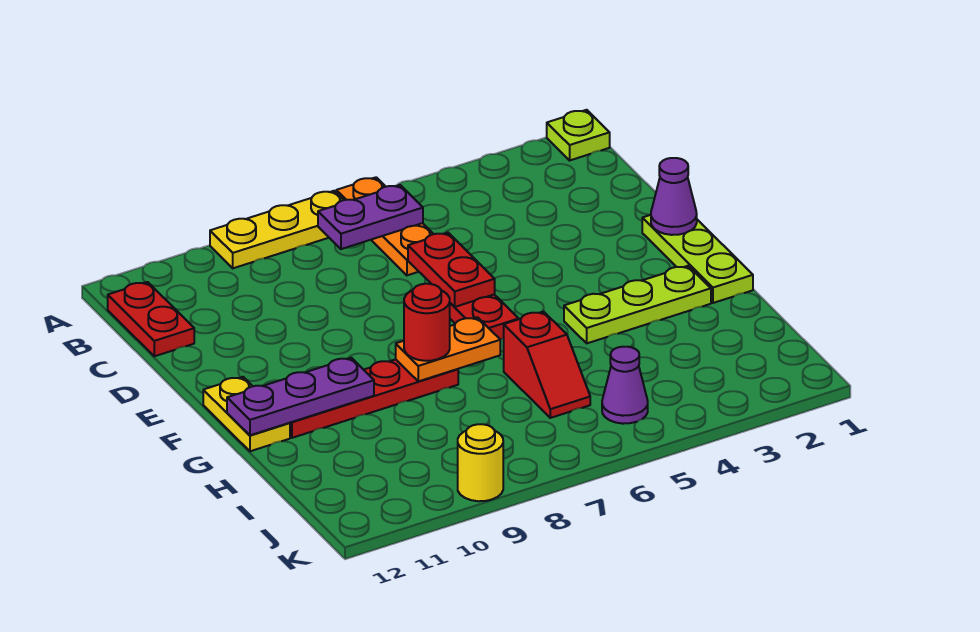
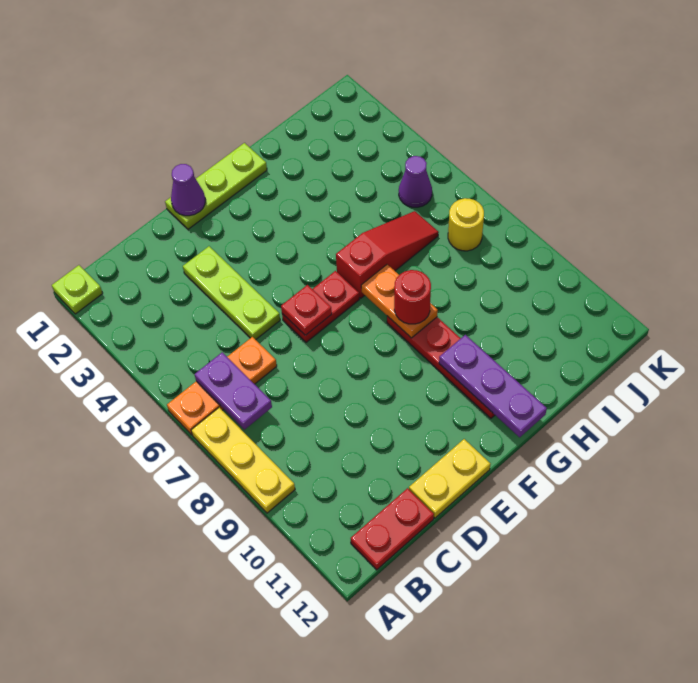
red plate D6:E6 level 2 -> red plate E6 level 2
yellow plate F12:G12 level 1 -> yellow plate D12:E12 level 1
lime plate G2:G4 level 1 -> lime plate D3:D5 level 1
red slope H6:I6 level 1 top H -> red slope G6:I6 level 1 top G
yellow round brick K9 level 1 -> yellow round brick J7 level 1

